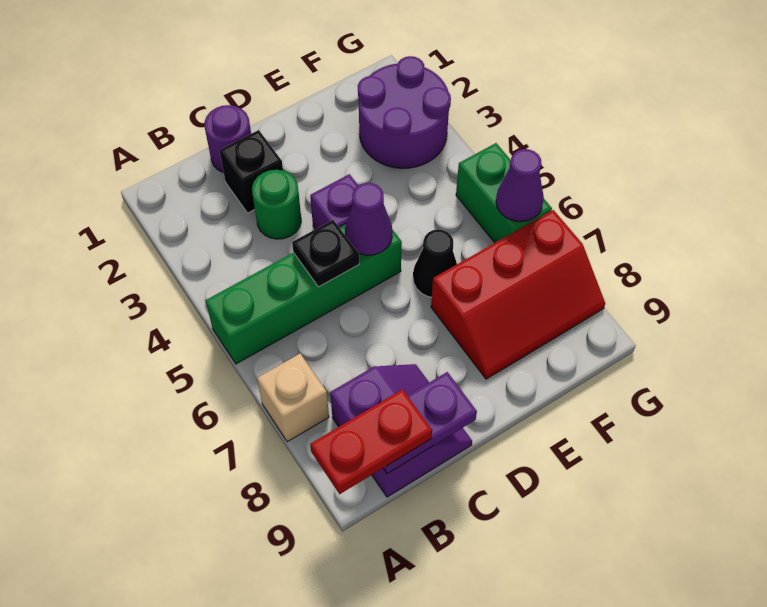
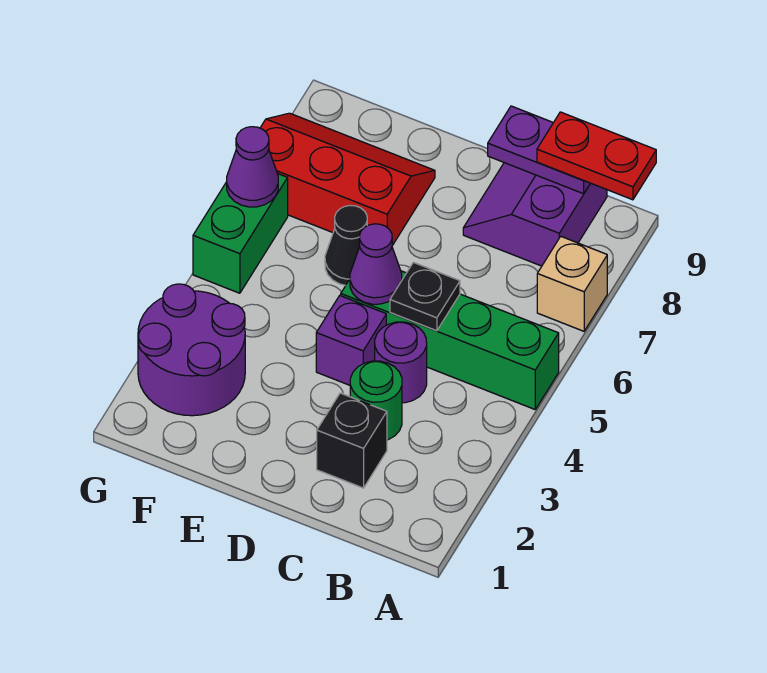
purple round brick C1 level 1 -> purple round brick C4 level 1

